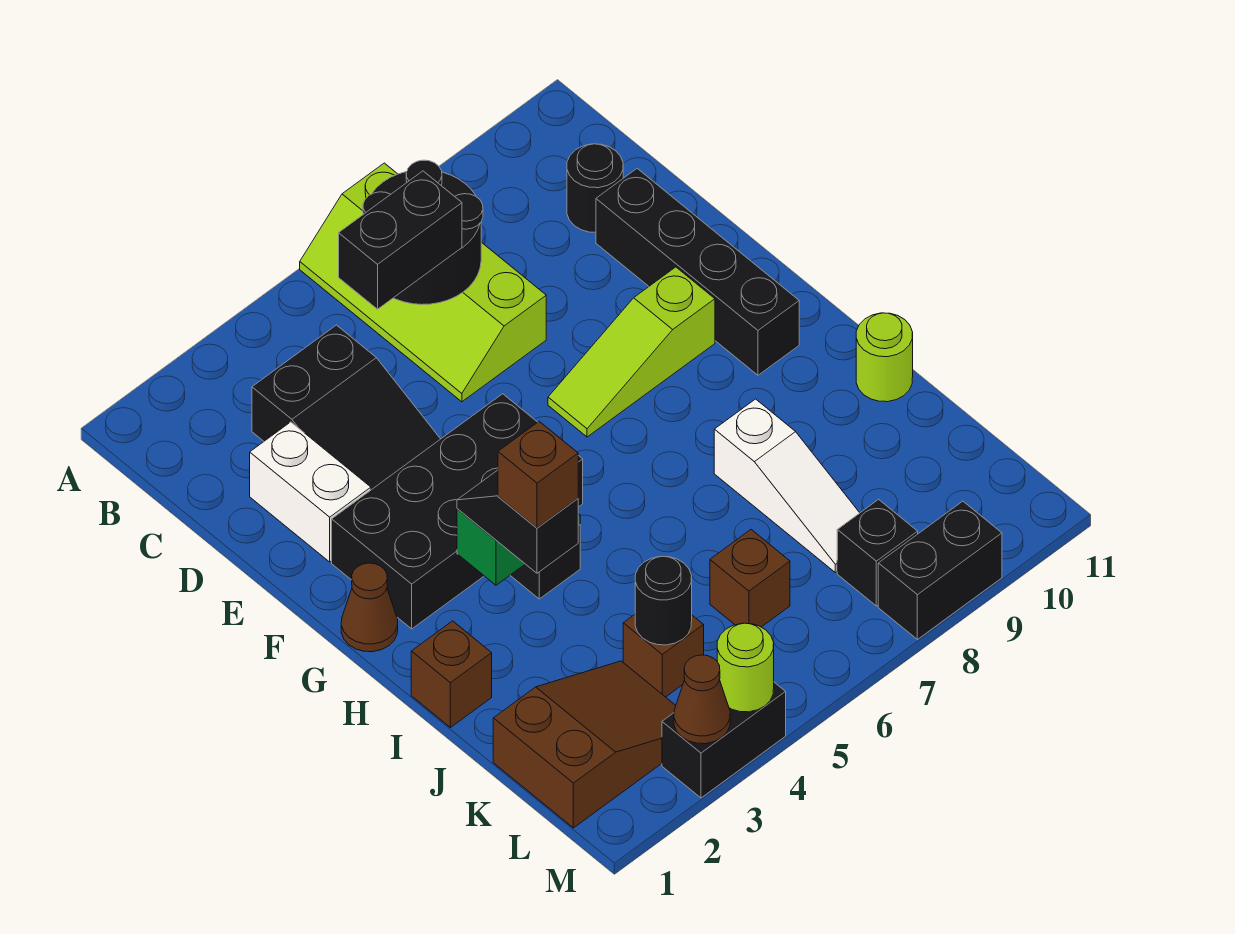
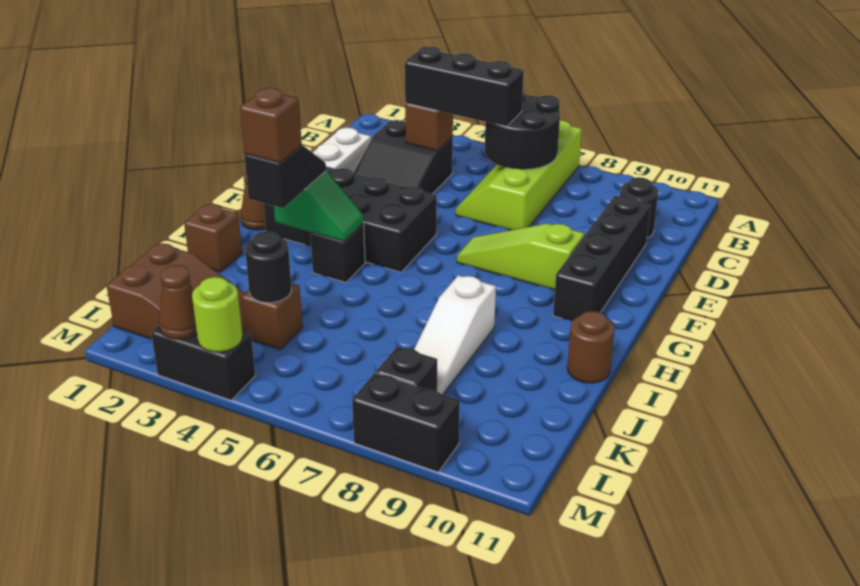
black brick C5:C6 level 3 -> black brick C4:C6 level 3
lime round brick I11 level 1 -> brown round brick I11 level 1
brown brick K6 level 1 -> brown brick C4 level 2

